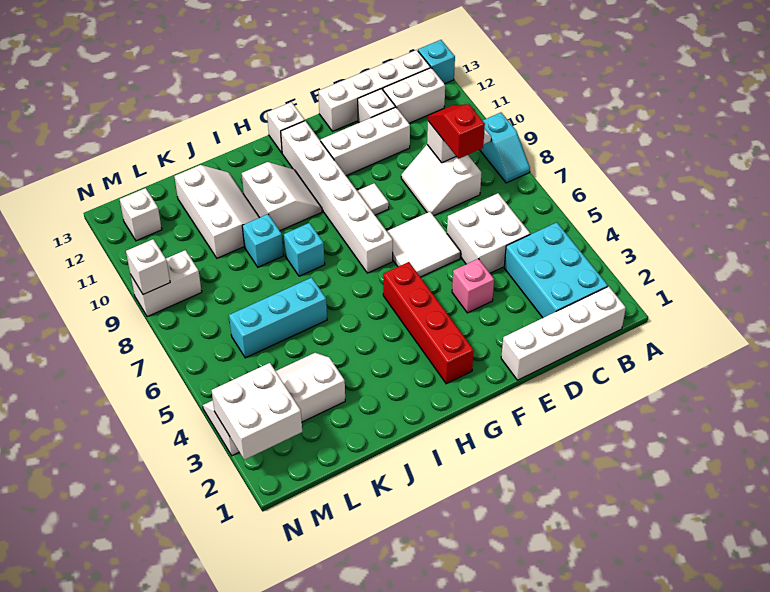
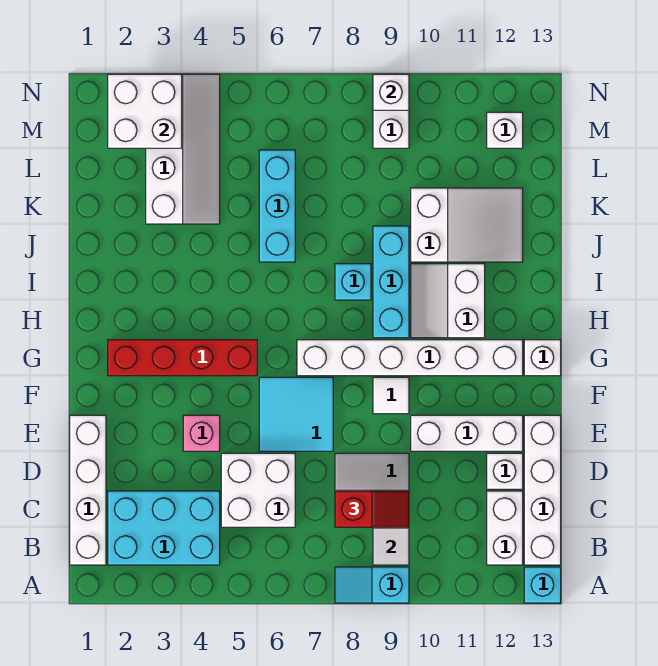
white brick D11:F11 level 1 -> white brick E10:E12 level 1
white tile E6:F7 level 1 -> cyan tile E6:F7 level 1
white slope H10:I11 level 1 top I -> white slope H10:I11 level 1 top 11
cyan brick J9 level 1 -> cyan brick H9:J9 level 1
white slope J10:K12 level 1 top K -> white slope J10:K12 level 1 top 10

